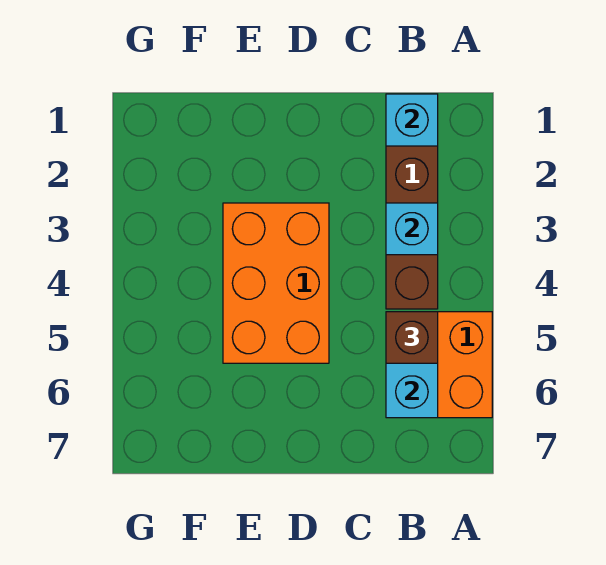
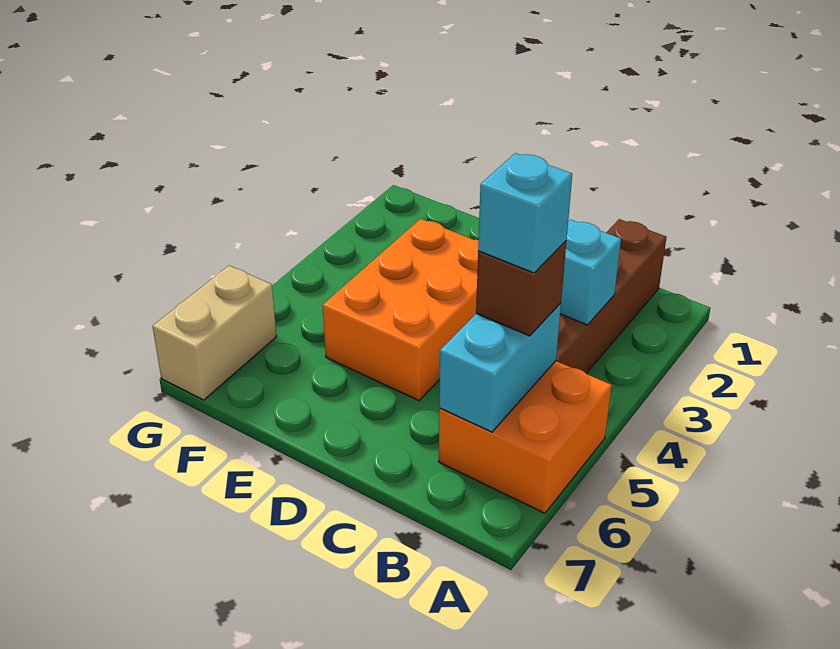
cyan brick B1 level 2 -> cyan brick B5 level 4
none -> tan brick G6:G7 level 1

